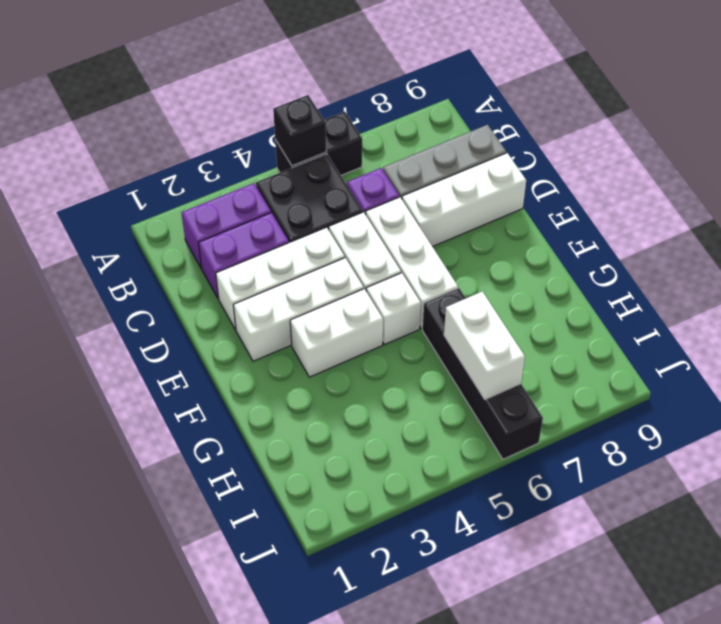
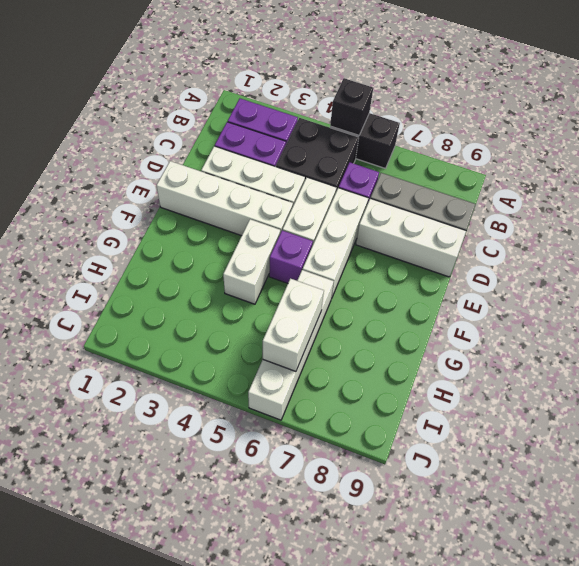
white brick E2:E4 level 1 -> white brick E1:E4 level 1
white brick F3:F4 level 1 -> white brick F4:G4 level 1
white brick F5 level 1 -> purple brick F5 level 1
black brick G6:J6 level 1 -> white brick G6:J6 level 1

